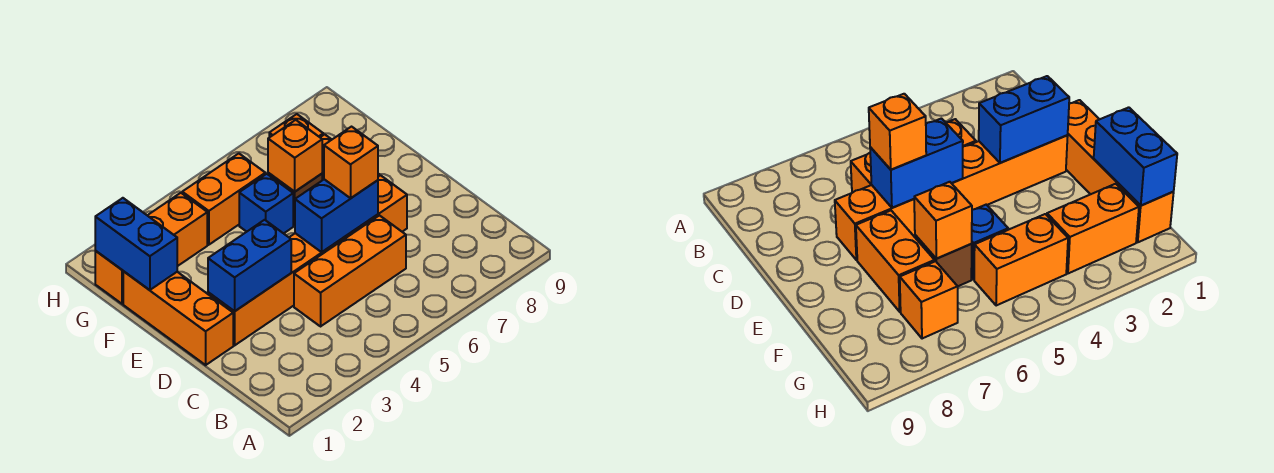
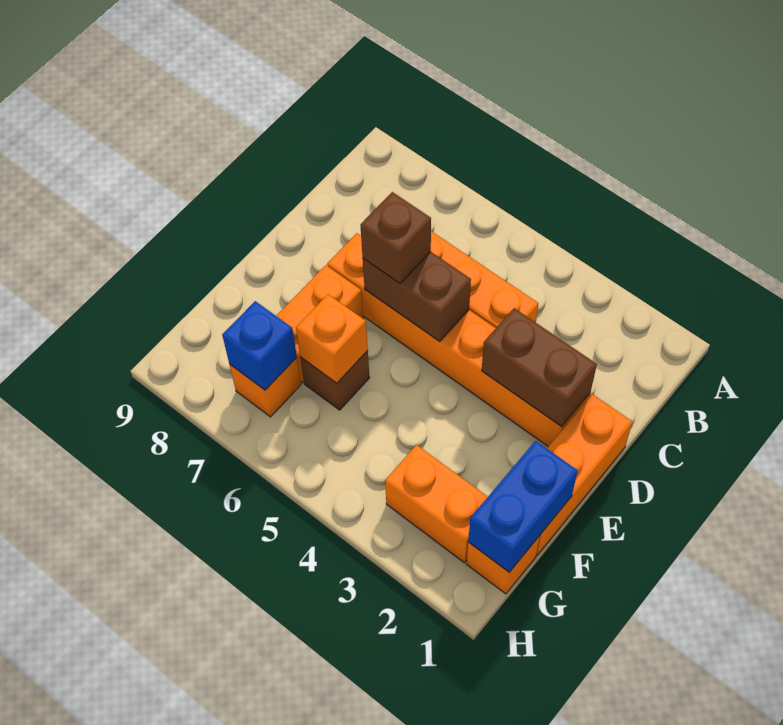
blue brick D2:D3 level 2 -> brown brick D2:D3 level 2
blue brick D5:D6 level 2 -> brown brick D5:D6 level 2
orange brick D6 level 3 -> brown brick D6 level 3
blue brick F5 level 1 -> blue brick G7 level 2
orange brick G4:G5 level 1 -> none

